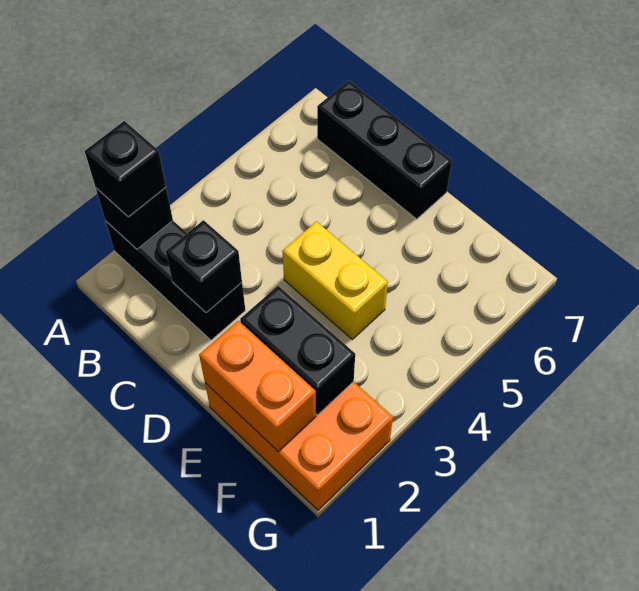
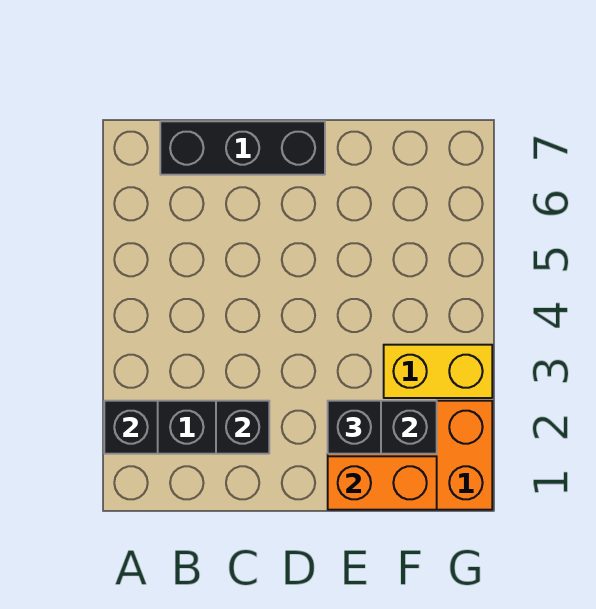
black brick A2 level 3 -> black brick E2 level 3
yellow brick D4:E4 level 1 -> yellow brick F3:G3 level 1

